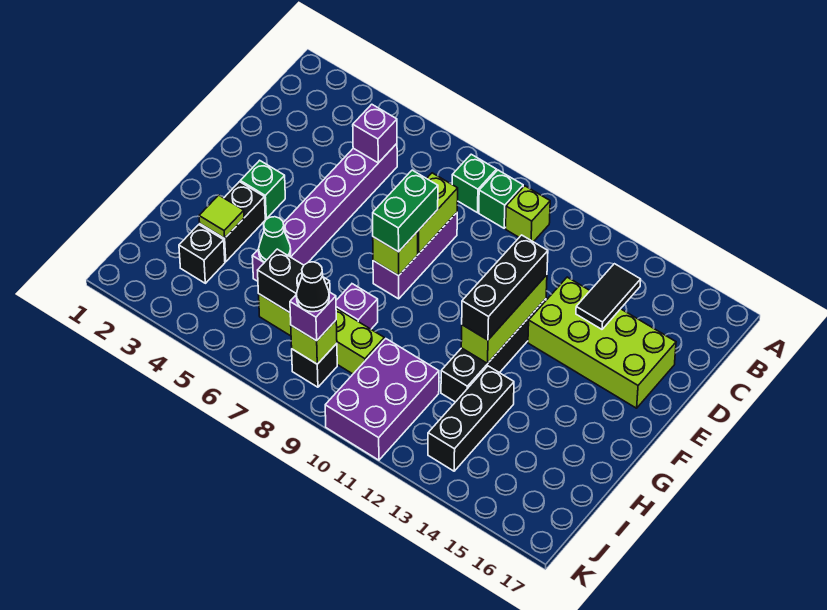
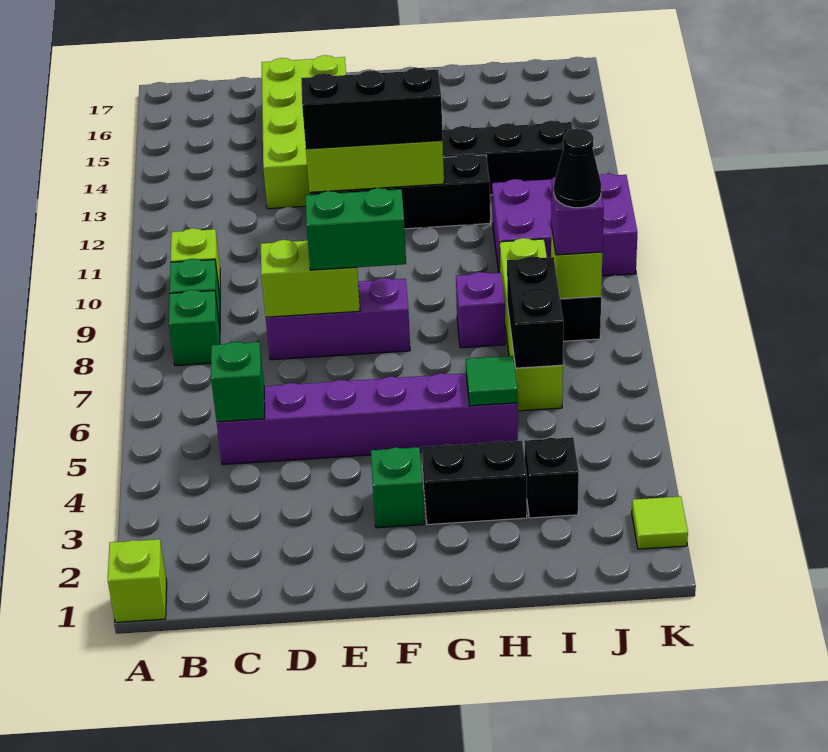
purple brick C5 level 2 -> green brick C5 level 2
black tile C14:D14 level 2 -> none
lime brick F8 level 2 -> lime brick A1 level 1
lime tile H3 level 2 -> lime tile K2 level 1
green cone H5 level 2 -> green tile H5 level 2

